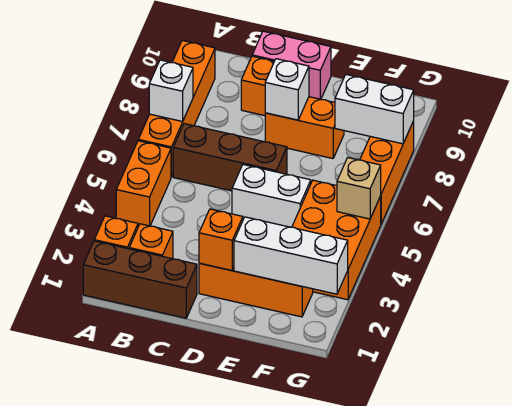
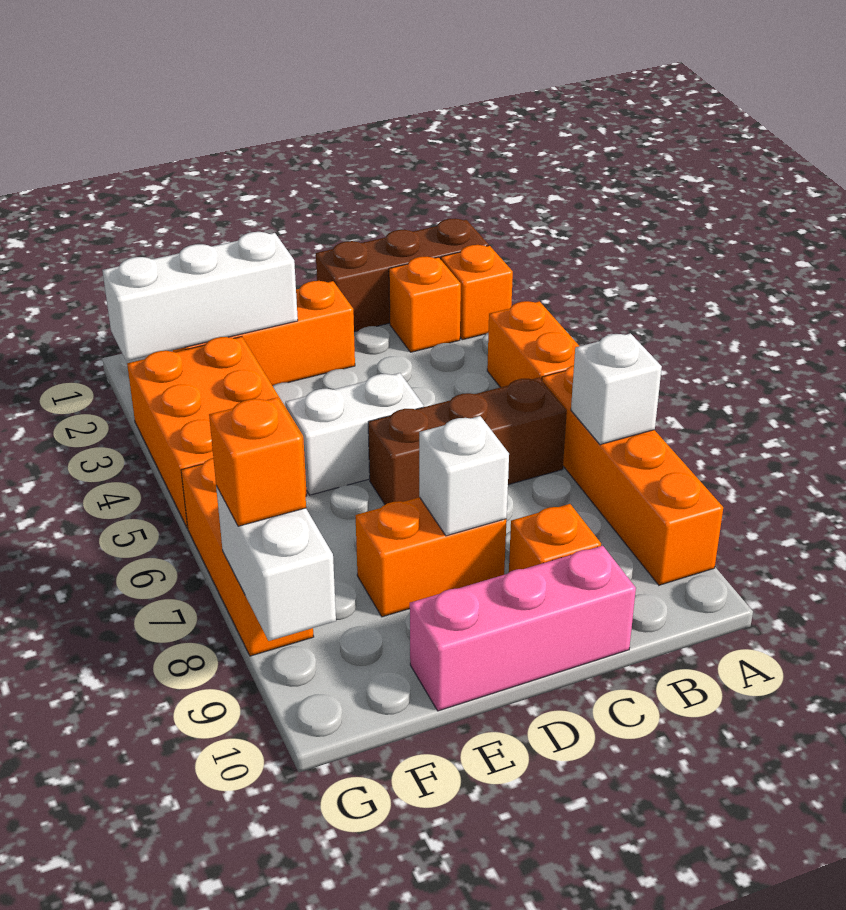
pink brick C10:D10 level 1 -> pink brick C10:E10 level 1
orange brick D2 level 2 -> orange brick G8 level 3
white brick F8:G8 level 2 -> white brick G8:G9 level 2
tan brick G5 level 2 -> none

